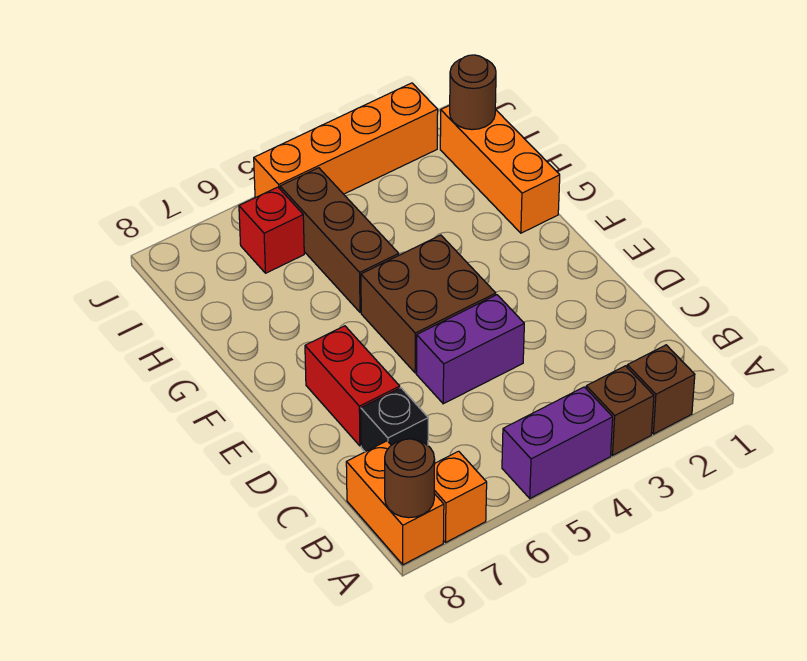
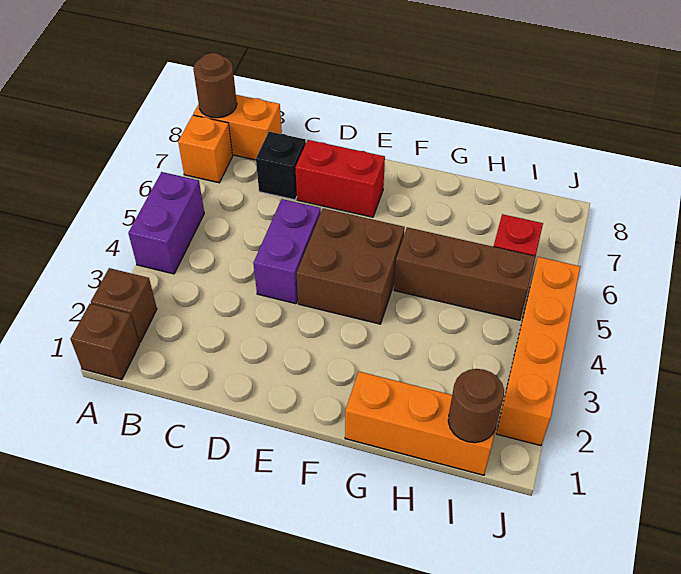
brown brick A3 level 1 -> brown brick A1 level 1

